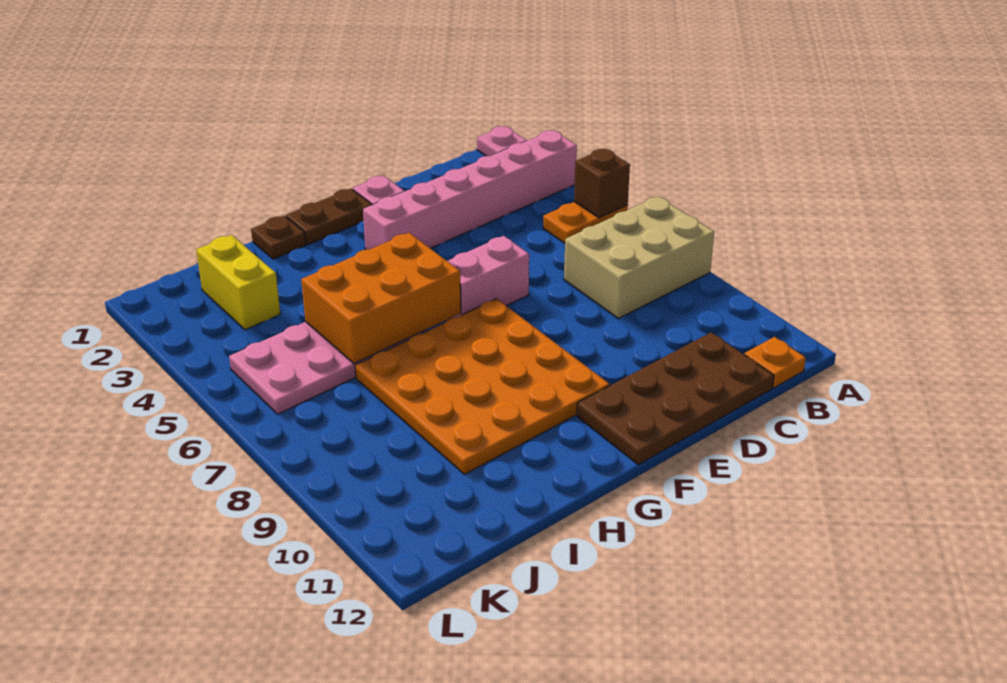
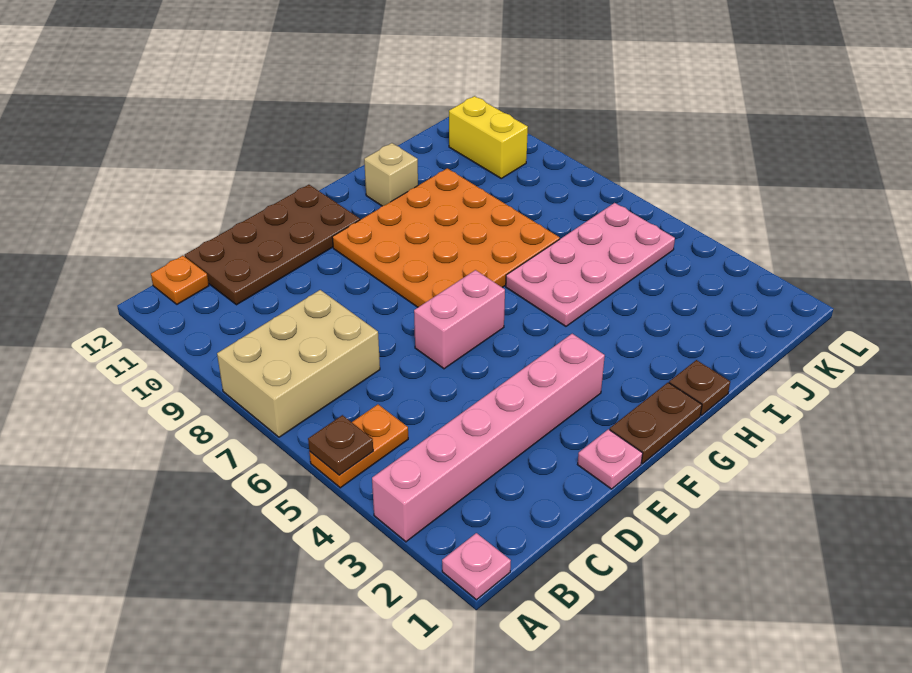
brown brick A5 level 2 -> brown plate A5 level 2
orange brick G5:I6 level 2 -> none
none -> tan brick H11 level 1
yellow brick J2:J3 level 1 -> yellow brick K10:K11 level 1

